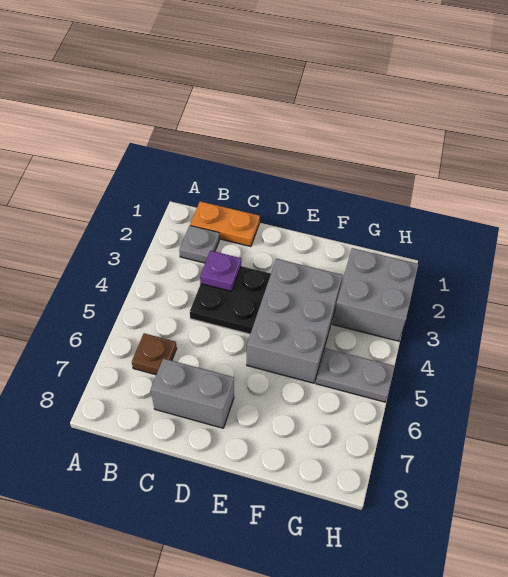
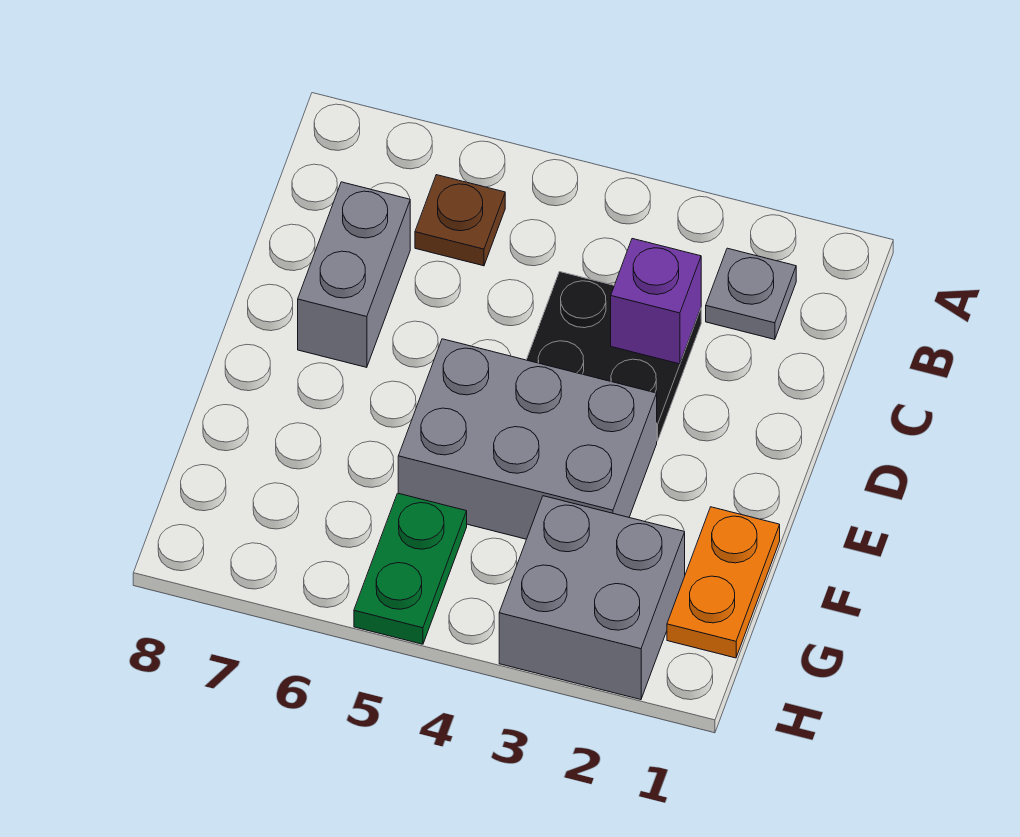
orange plate B1:C1 level 1 -> orange plate F1:G1 level 1
purple plate C3 level 2 -> purple brick C3 level 2
grey plate G5:H5 level 1 -> green plate G5:H5 level 1

